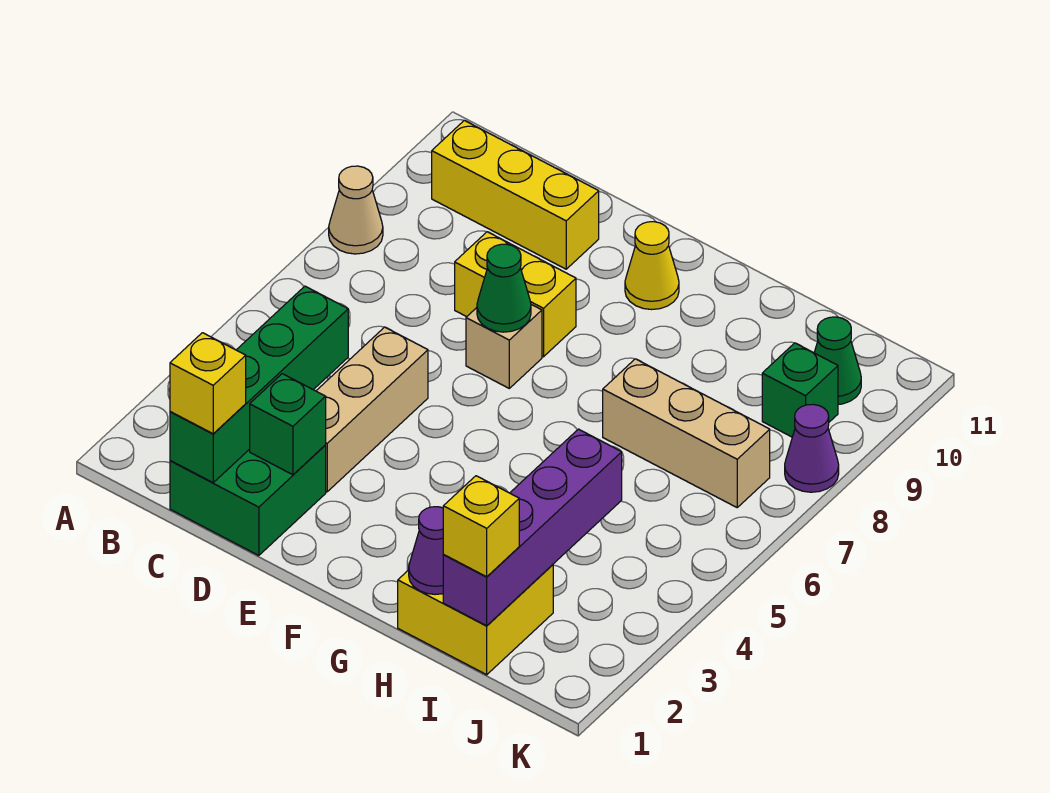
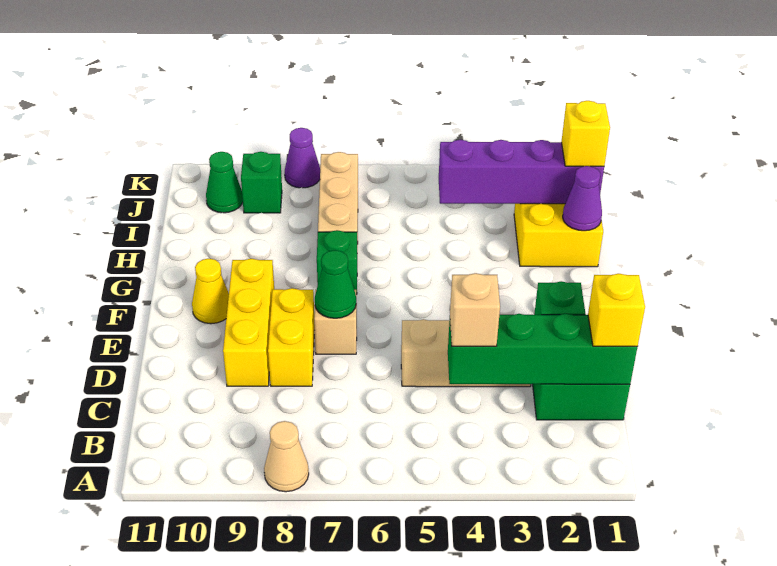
yellow brick B10:D10 level 1 -> yellow brick D9:F9 level 1
none -> tan brick C4 level 3
none -> green brick G7 level 1

